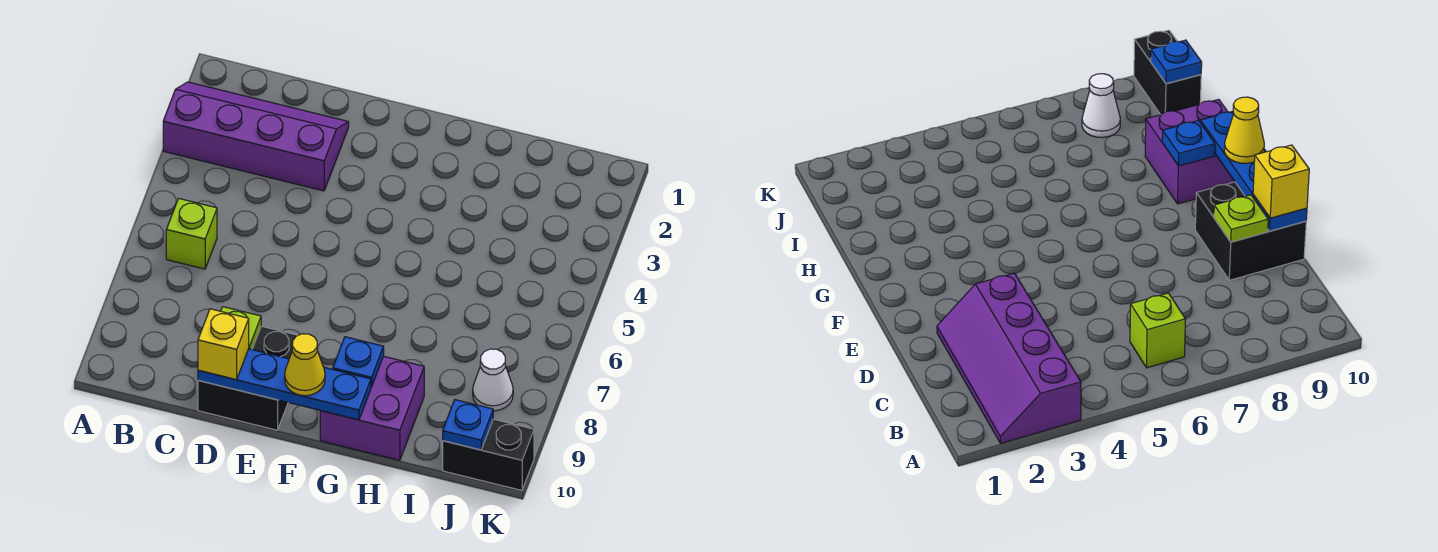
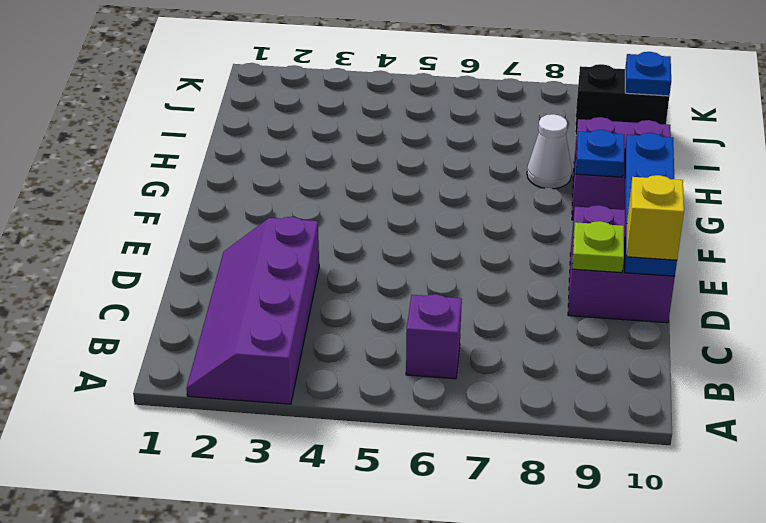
lime brick B6 level 1 -> purple brick B6 level 1
black brick D9:E10 level 1 -> purple brick D9:E10 level 1
yellow cone F10 level 3 -> none
white cone J8 level 1 -> white cone H8 level 1
black brick J10:K10 level 1 -> black brick J9:J10 level 1

